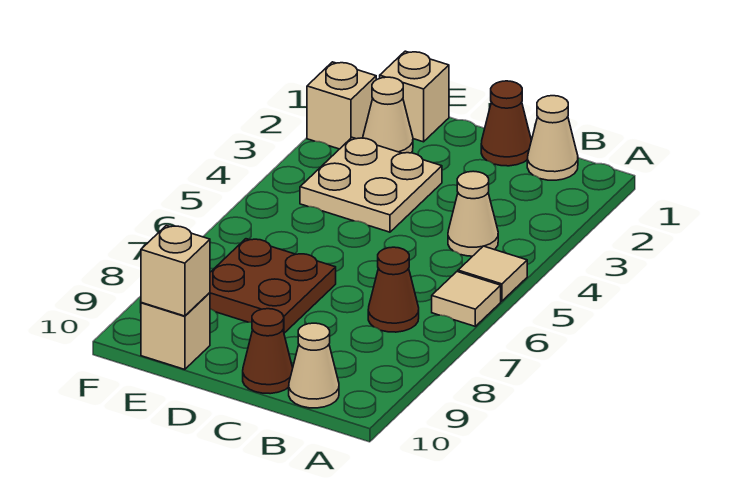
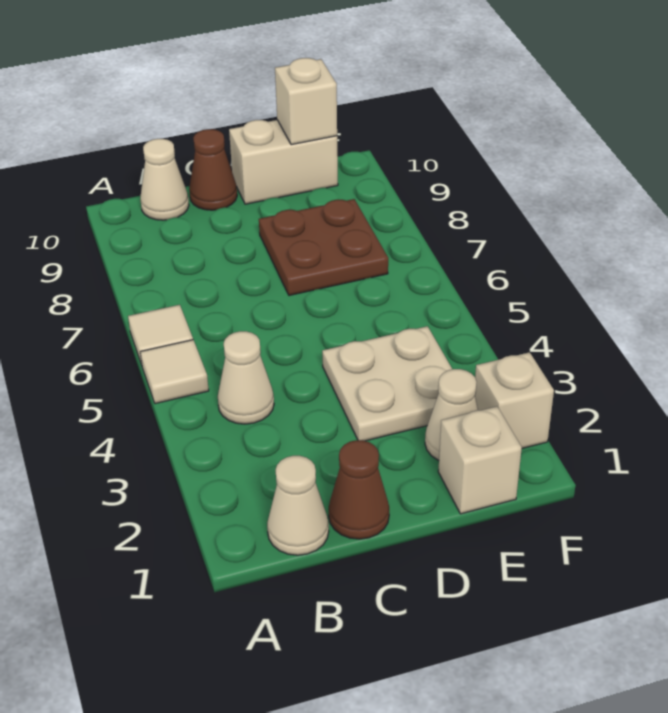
brown cone B7 level 1 -> none
tan brick E10 level 1 -> tan brick D10:E10 level 1

